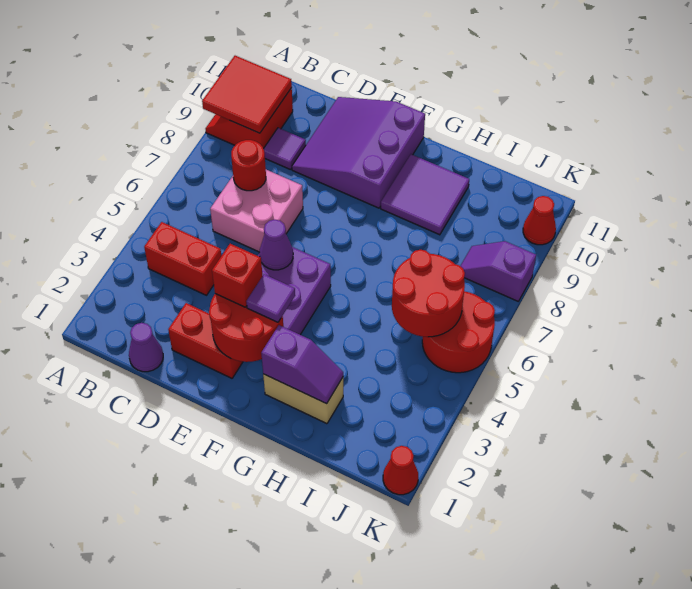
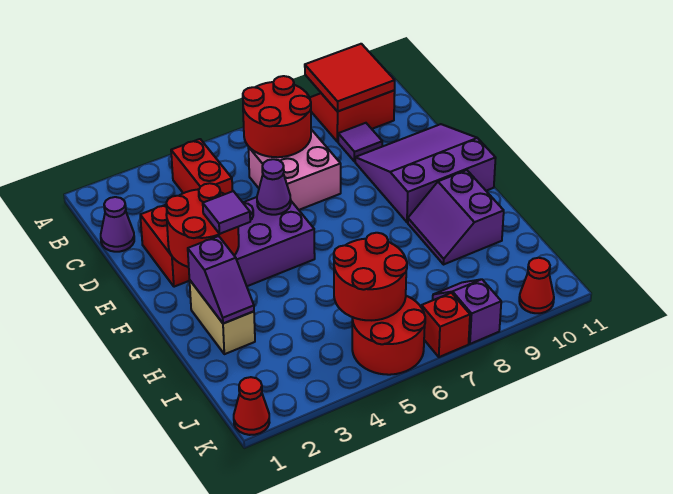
red round brick C7 level 2 -> red round brick B6:C7 level 2
red brick E3 level 3 -> red brick K7 level 1
purple tile G9:H10 level 1 -> purple slope G9:H10 level 1 top 10

